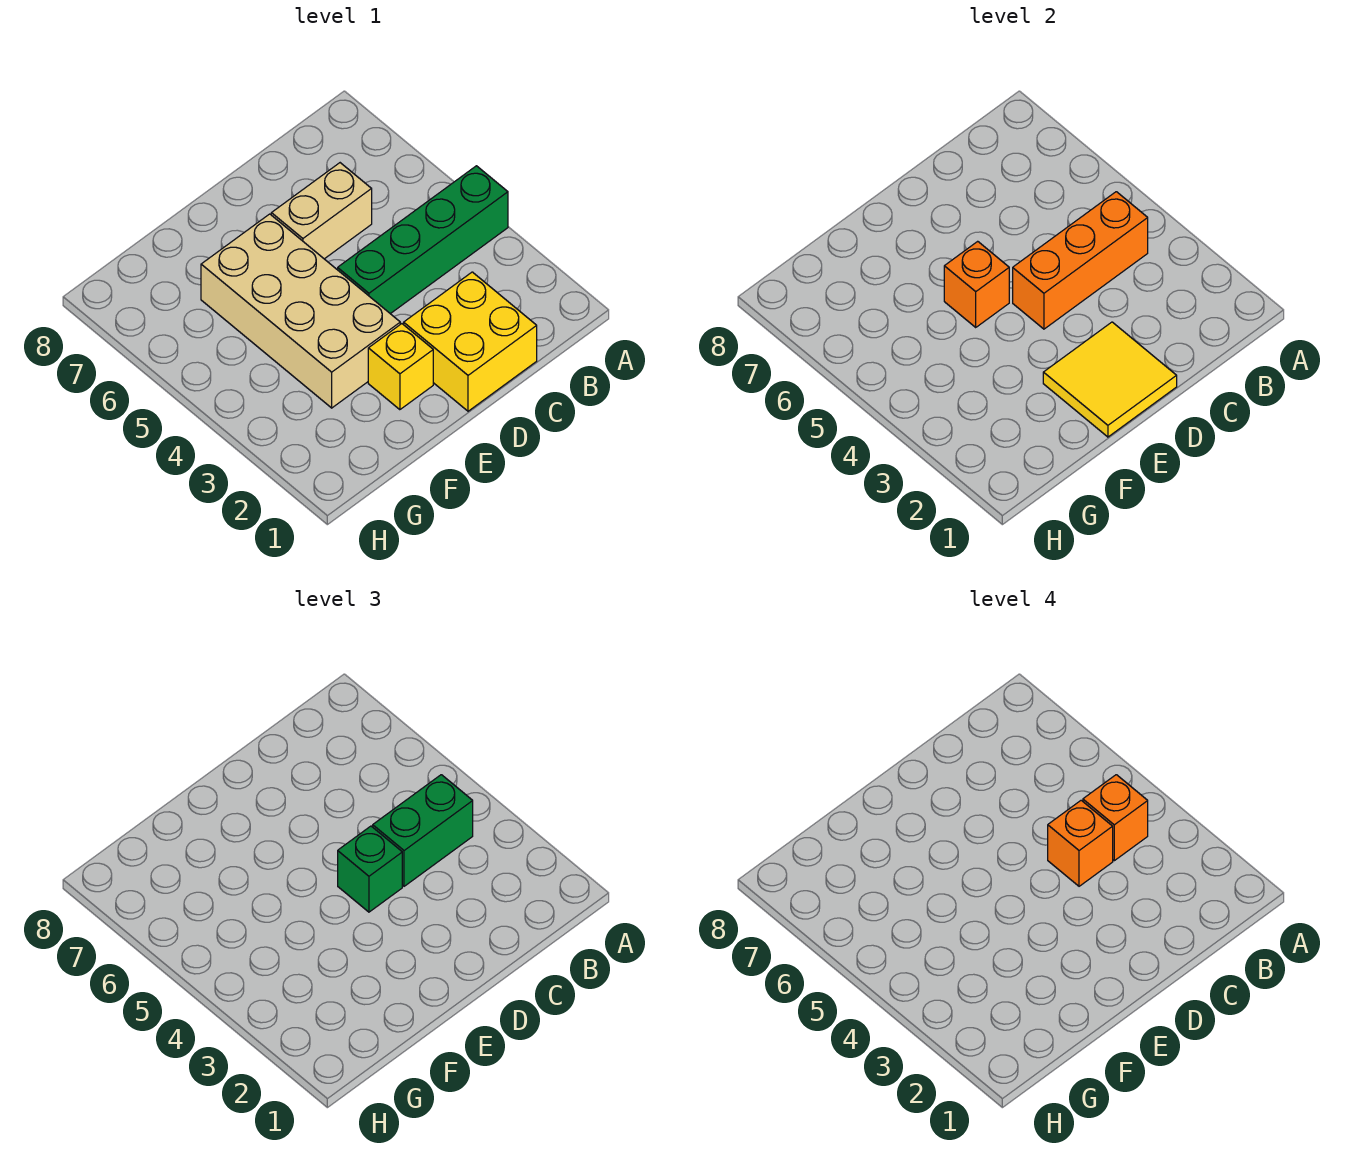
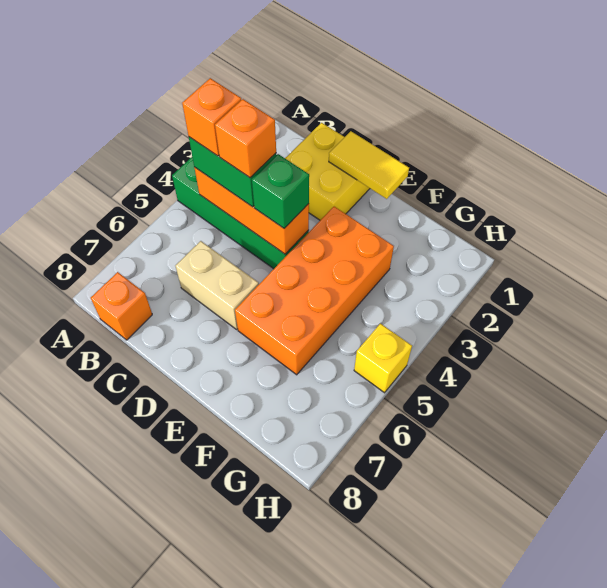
yellow tile D1:E2 level 2 -> yellow tile D1:E1 level 2
yellow brick E2 level 1 -> yellow brick H5 level 1
tan brick E3:F6 level 1 -> orange brick E3:F6 level 1
orange brick E5 level 2 -> orange brick B8 level 1

